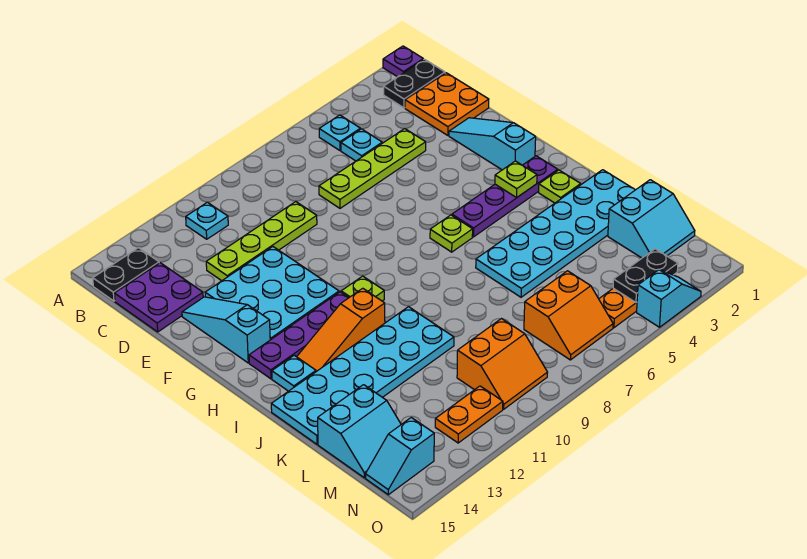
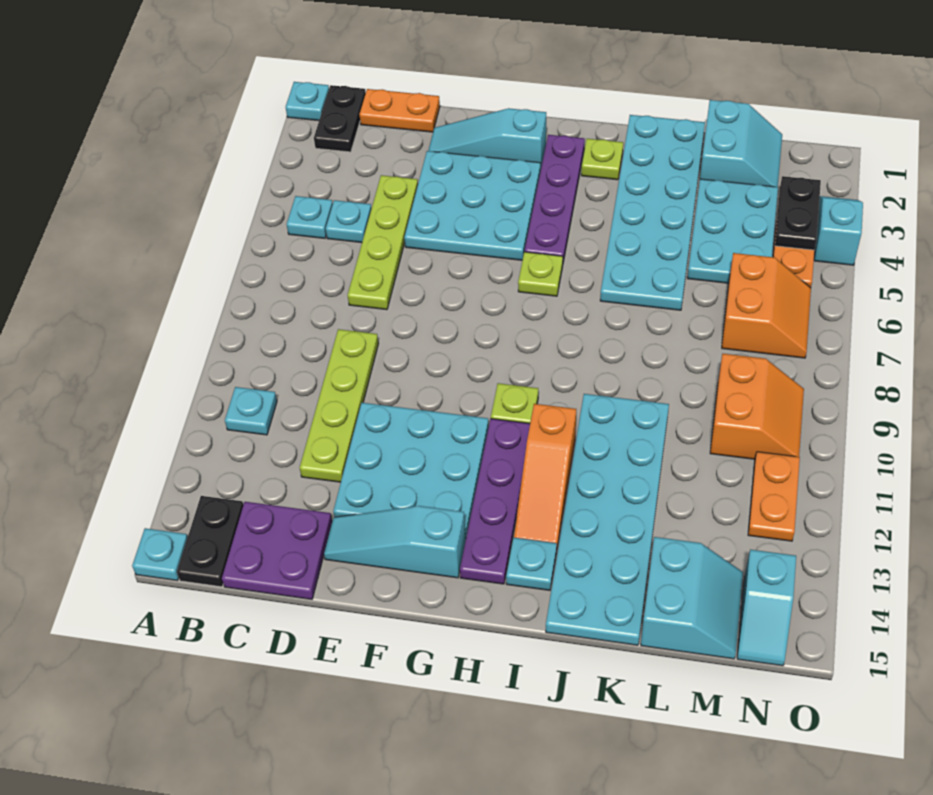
purple plate A1 level 1 -> cyan plate A1 level 1
none -> cyan plate A15 level 1
orange plate C1:D2 level 1 -> orange plate C1:D1 level 1
none -> cyan plate E3:G5 level 1
lime plate H3 level 2 -> none
none -> cyan plate L3:M5 level 1

